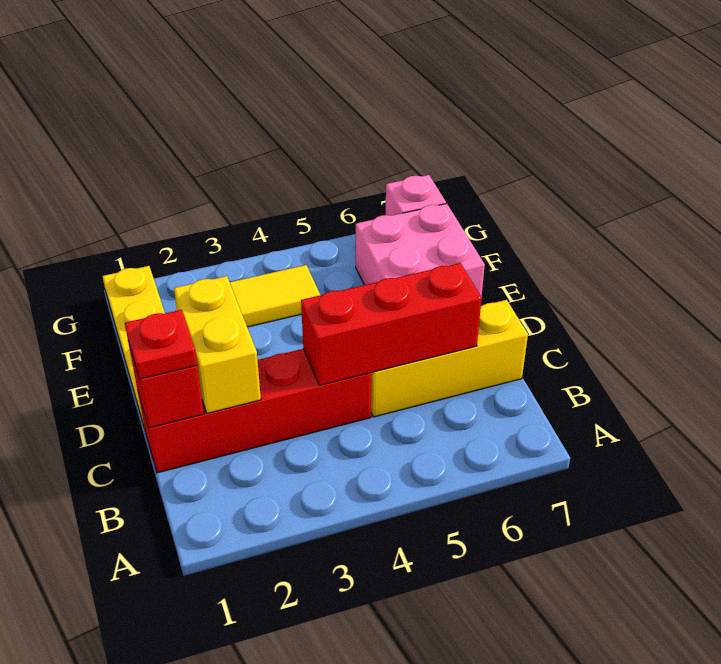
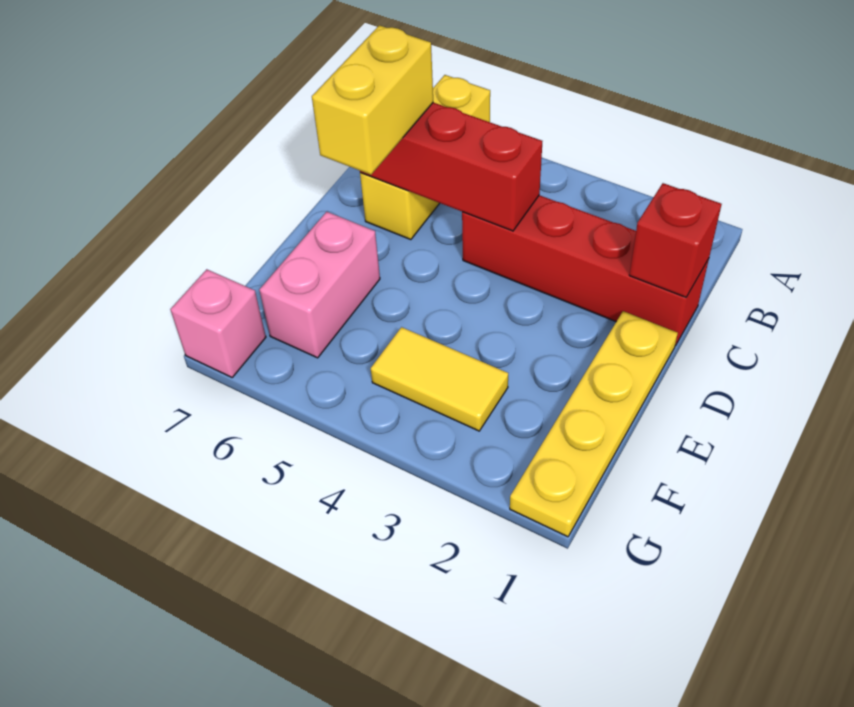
red plate C1 level 3 -> none
yellow brick C2:D2 level 2 -> yellow brick C6:D6 level 3
yellow brick C5:C7 level 1 -> yellow brick A6:C6 level 1
pink brick E6:F7 level 1 -> pink brick E6:F6 level 1

